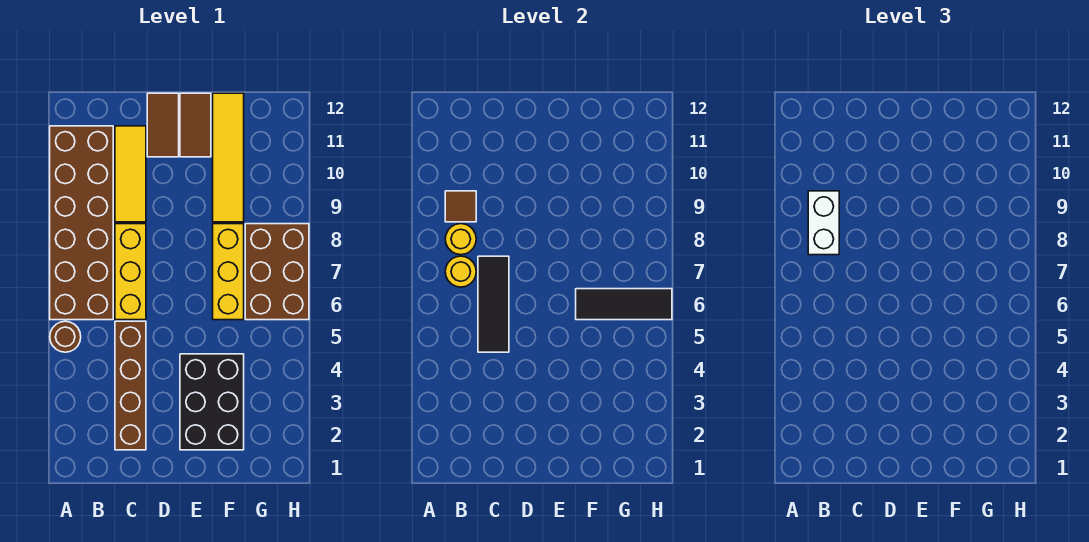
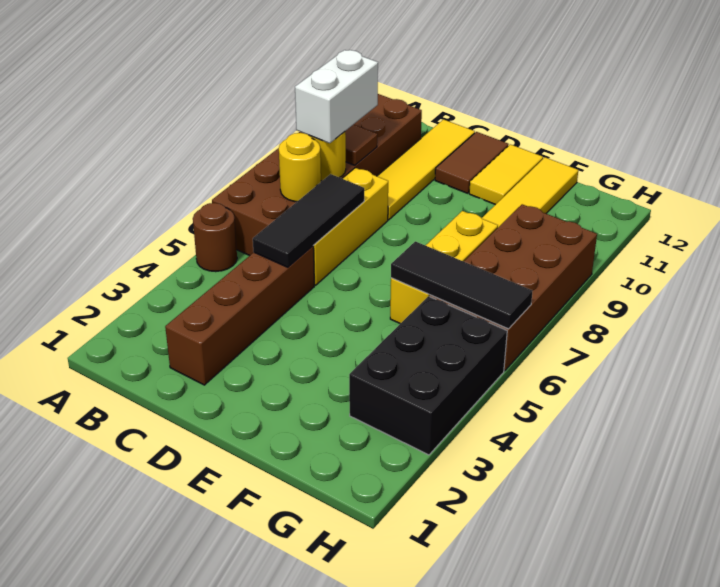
yellow tile C9:C11 level 1 -> yellow tile C9:C12 level 1
black brick E2:F4 level 1 -> black brick G3:H5 level 1
brown tile E11:E12 level 1 -> yellow tile E11:E12 level 1
brown brick G6:H8 level 1 -> brown brick G6:H9 level 1

